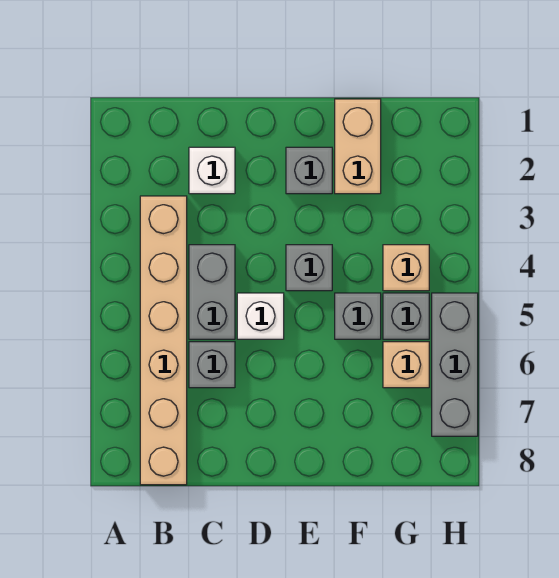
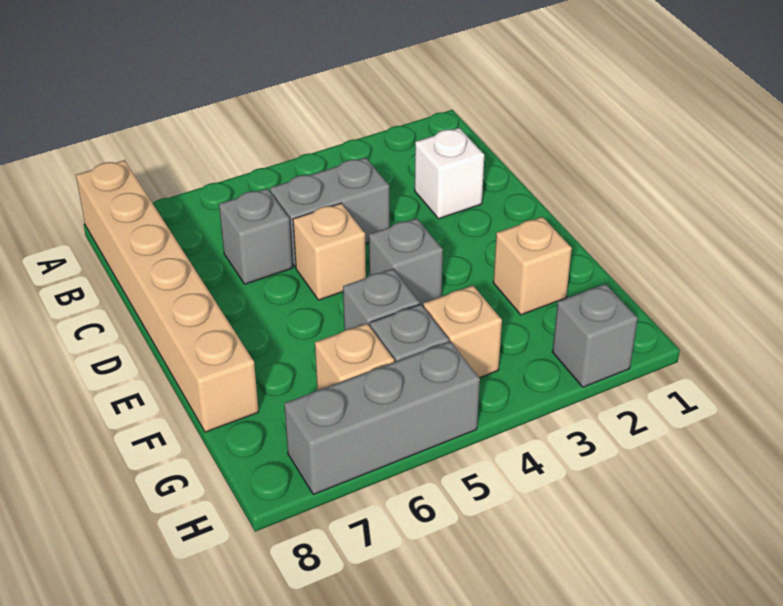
tan brick B3:B8 level 1 -> tan brick A8:F8 level 1
white brick D5 level 1 -> tan brick D5 level 1
grey brick E2 level 1 -> grey brick H2 level 1
tan brick F1:F2 level 1 -> tan brick F2 level 1

